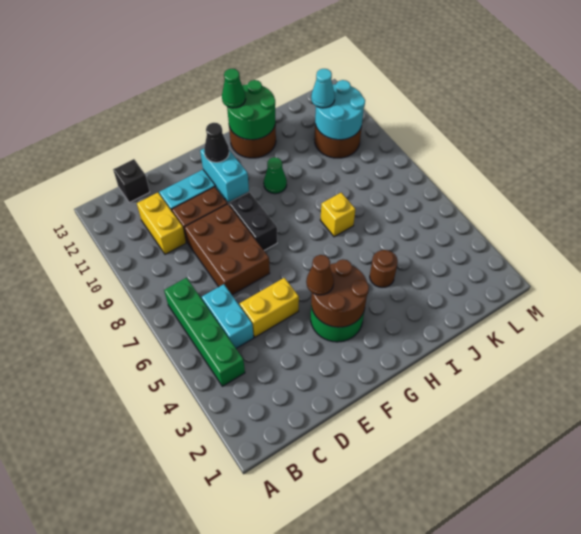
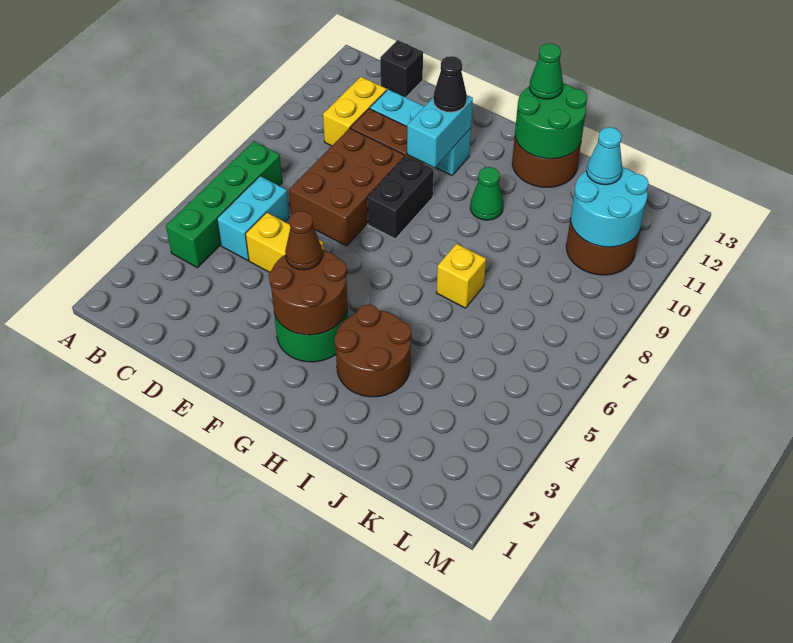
brown round brick I4 level 1 -> brown round brick H3:I4 level 1

